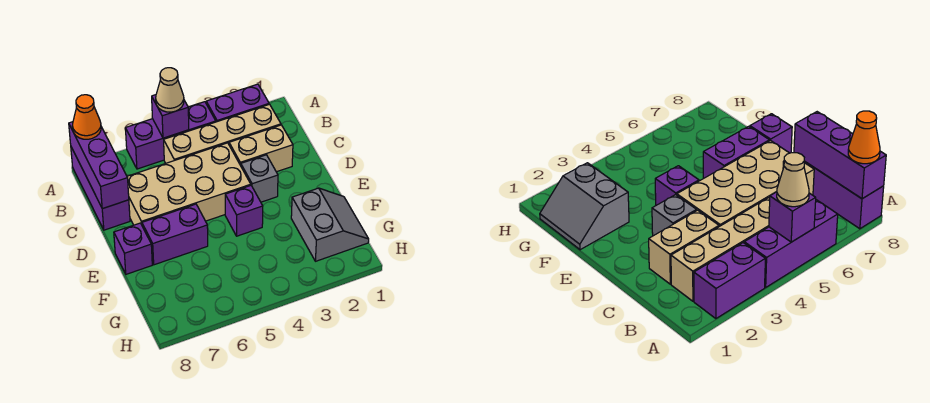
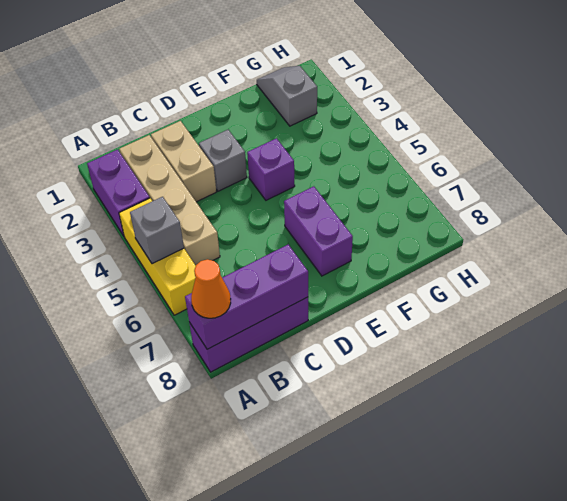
purple brick A4:A6 level 1 -> yellow brick A4:A6 level 1
purple brick A5 level 2 -> grey brick A5 level 2
tan cone A5 level 3 -> none
tan brick C4:D7 level 1 -> none
purple brick E8 level 1 -> none
grey slope F1:G2 level 1 top 2 -> grey slope G1:G2 level 1 top 2

